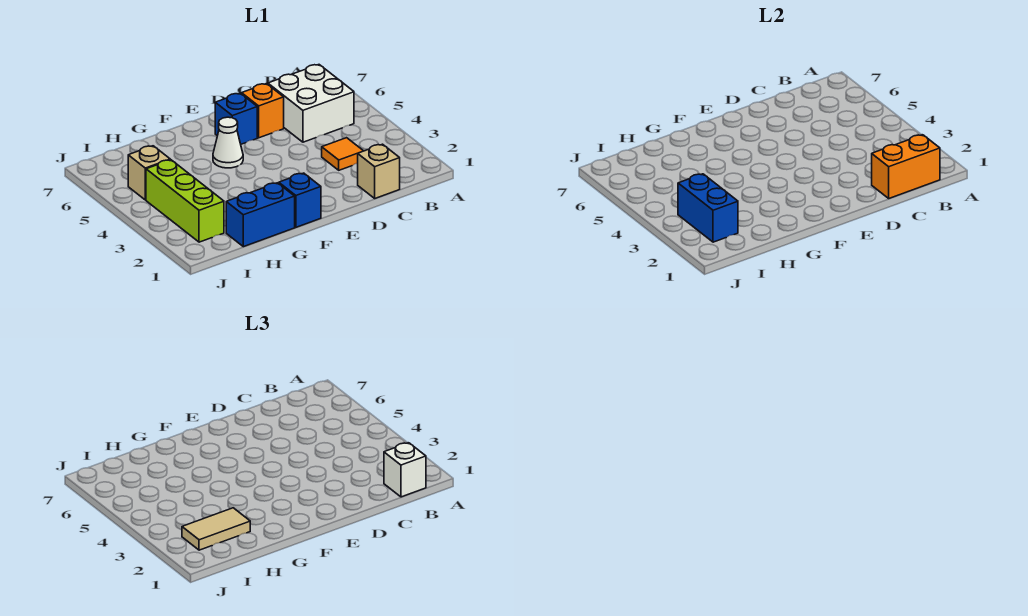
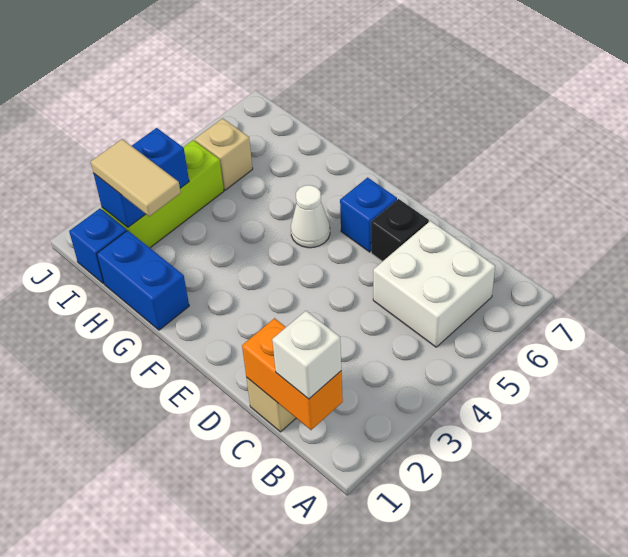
orange tile C3 level 1 -> none
orange brick D6 level 1 -> black brick D6 level 1
blue brick F1 level 1 -> blue brick I1 level 1

